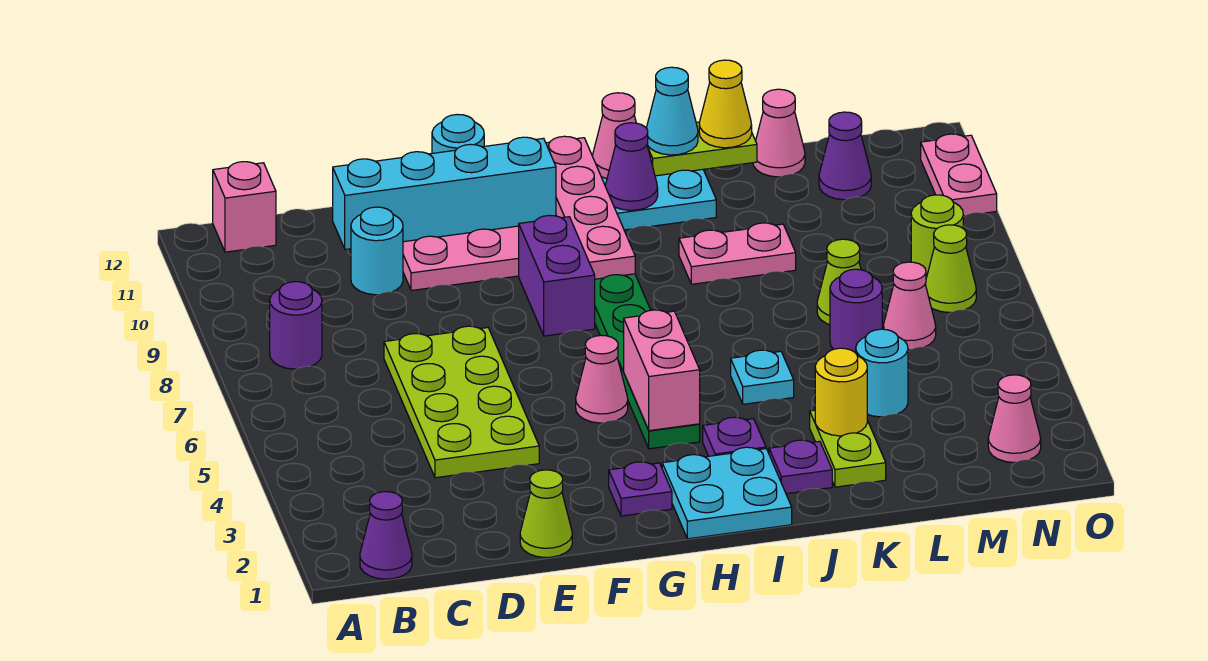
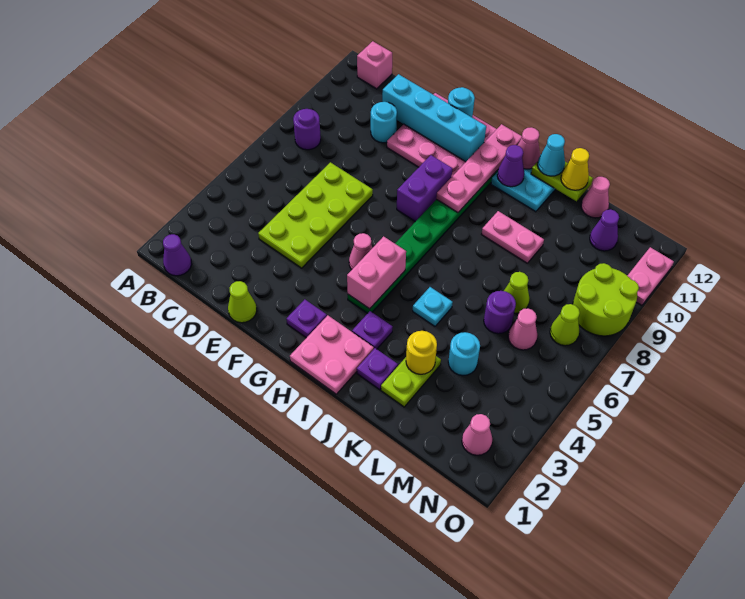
cyan plate H1:I2 level 1 -> pink plate H1:I2 level 1
lime round brick N8 level 1 -> lime round brick N8:O9 level 1

